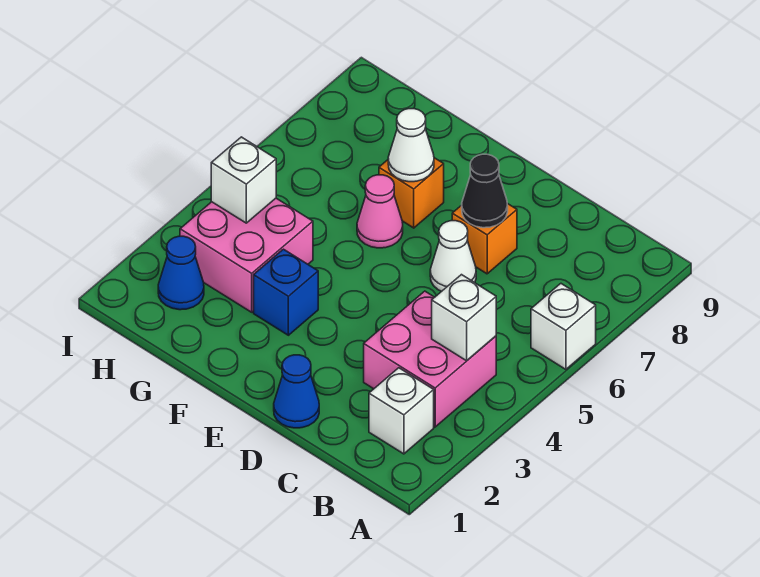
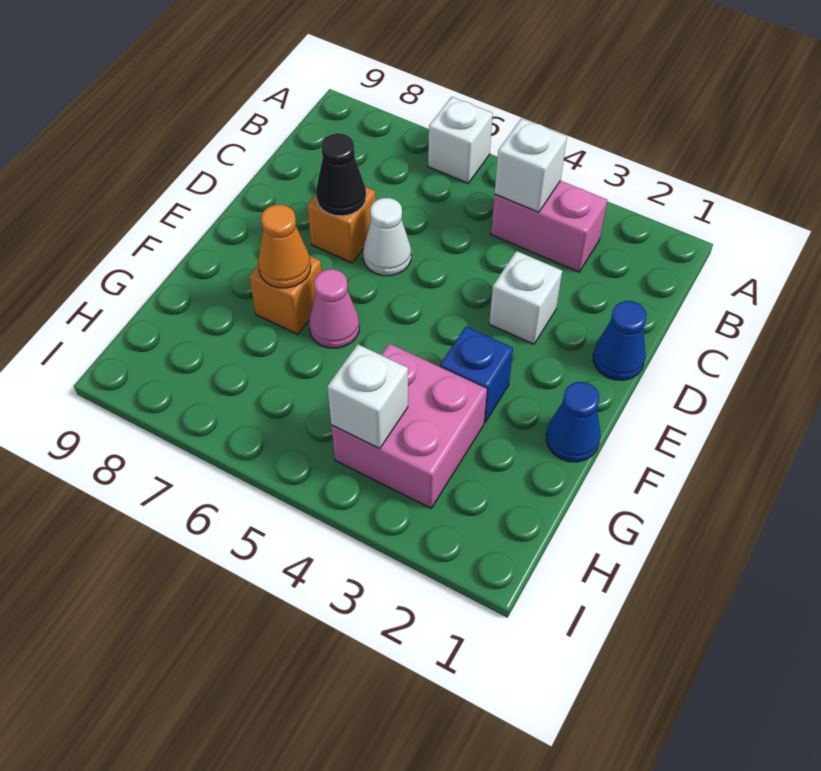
white brick B2 level 1 -> white brick D3 level 1
pink brick B3:C4 level 1 -> pink brick B3:B4 level 1
white cone F7 level 2 -> orange cone F7 level 2
blue cone H2 level 1 -> blue cone F1 level 1

